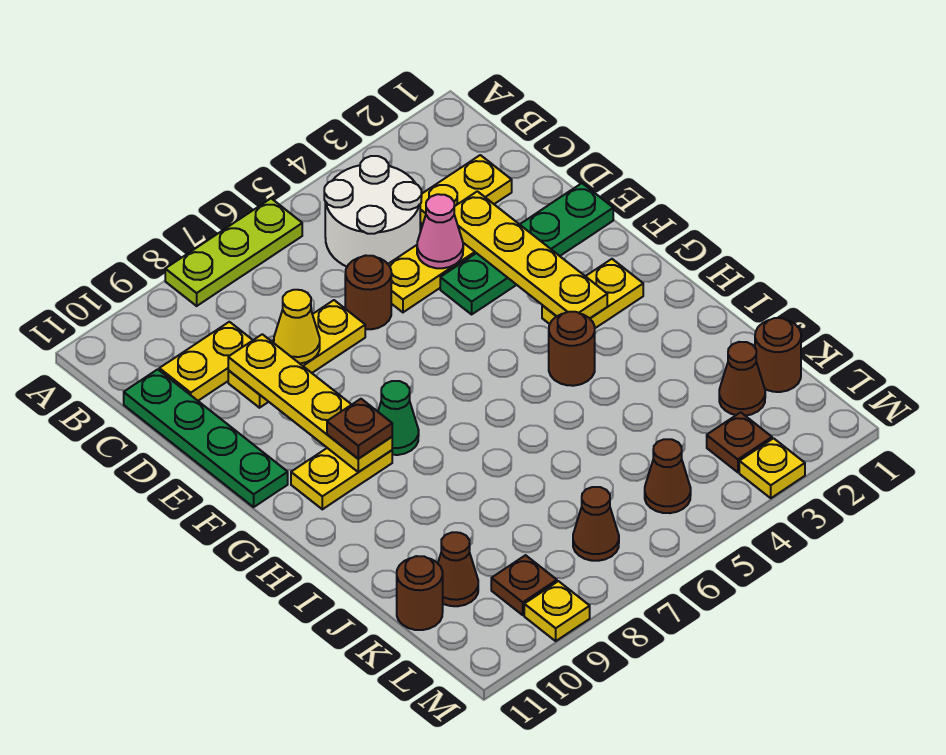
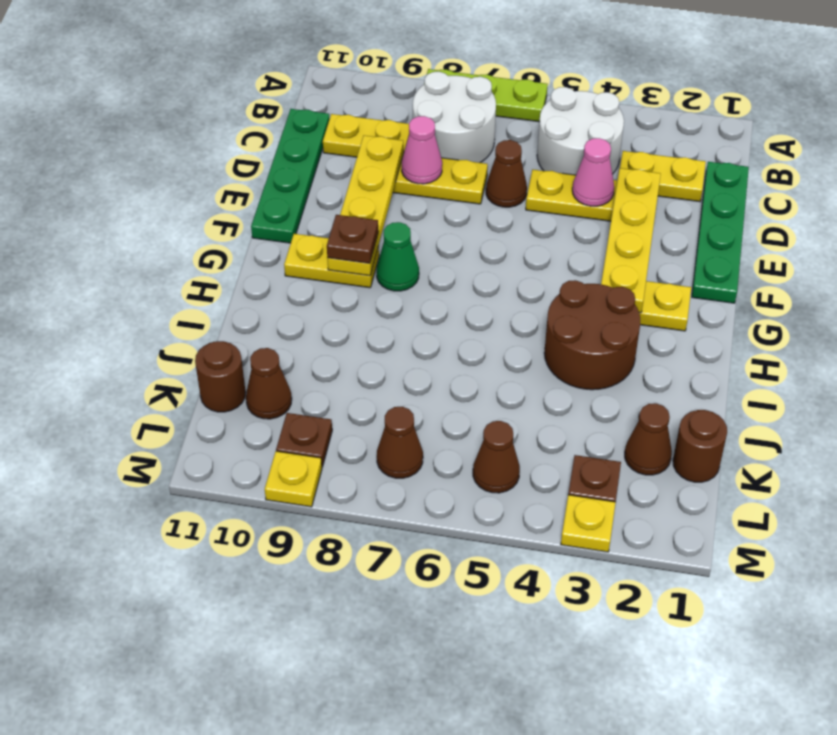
none -> white round brick B7:C8 level 1
brown round brick D6 level 1 -> brown cone D6 level 1
yellow cone D8 level 2 -> pink cone D8 level 2
green plate E1:E4 level 1 -> green plate C1:F1 level 1
brown round brick H4 level 1 -> brown round brick H3:I4 level 1

